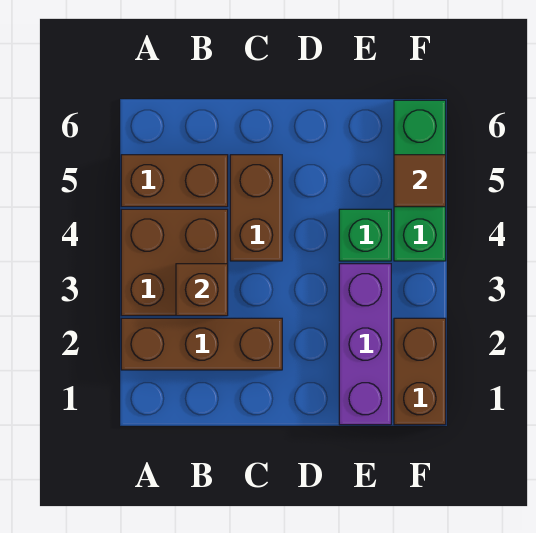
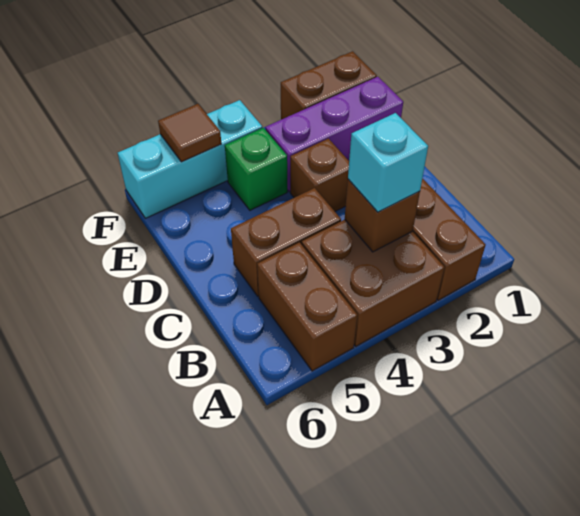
none -> cyan brick B3 level 3
none -> brown brick D3 level 1
green brick F4:F6 level 1 -> cyan brick F4:F6 level 1

